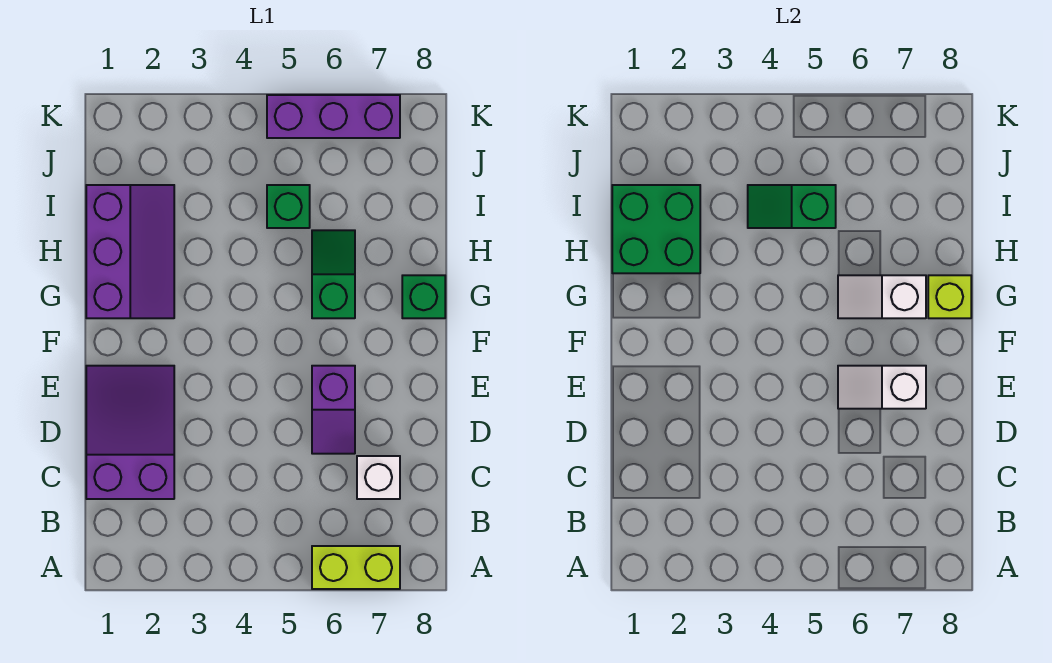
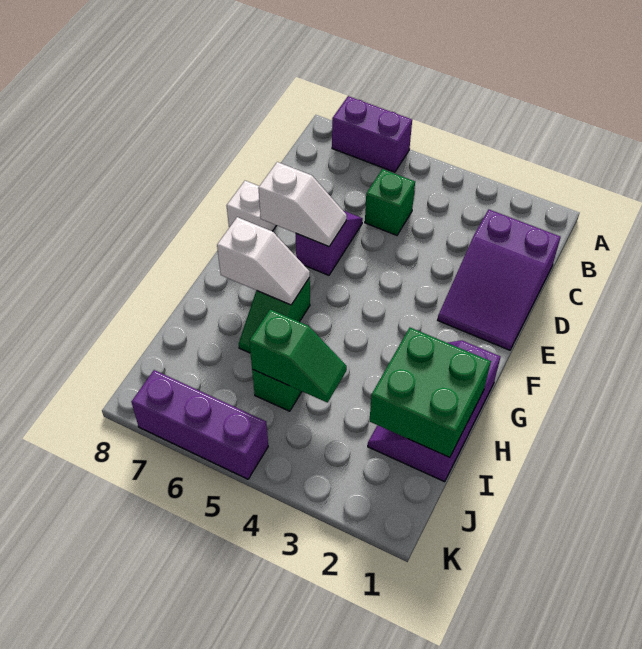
lime brick A6:A7 level 1 -> purple brick A6:A7 level 1
white brick C7 level 1 -> white brick E8 level 1
green brick G8 level 1 -> green brick C5 level 1
lime brick G8 level 2 -> none

